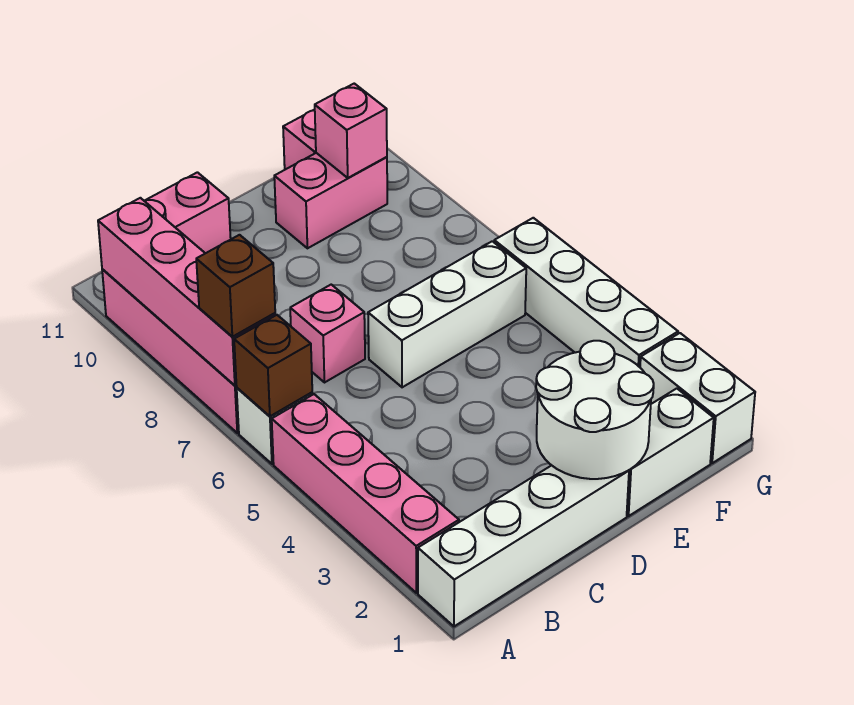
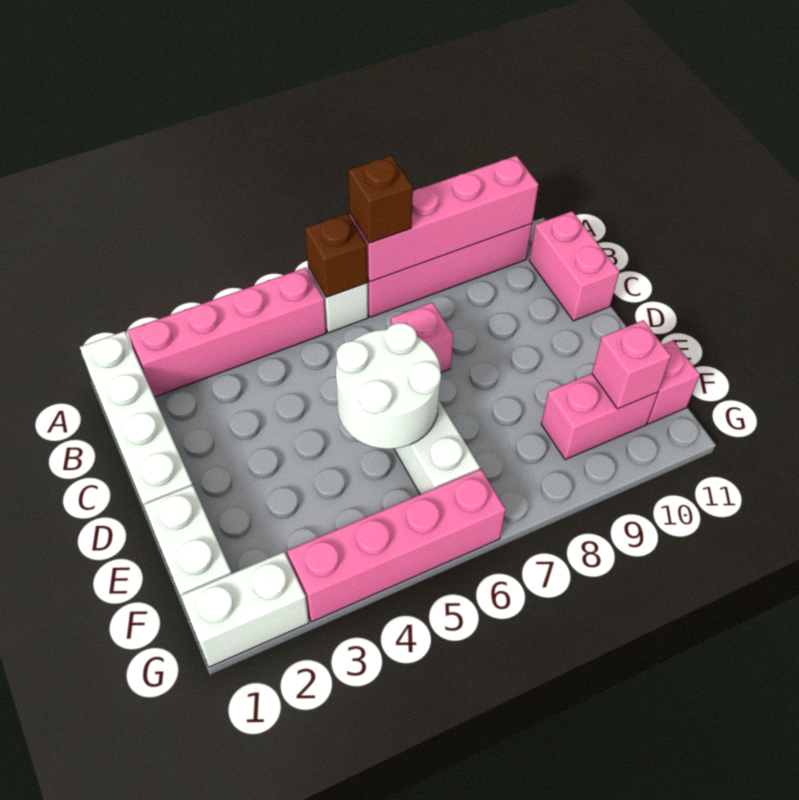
white round brick D1:E2 level 2 -> white round brick D5:E6 level 2
pink brick E10:F10 level 1 -> pink brick F9:F10 level 1
white brick G3:G6 level 1 -> pink brick G3:G6 level 1

